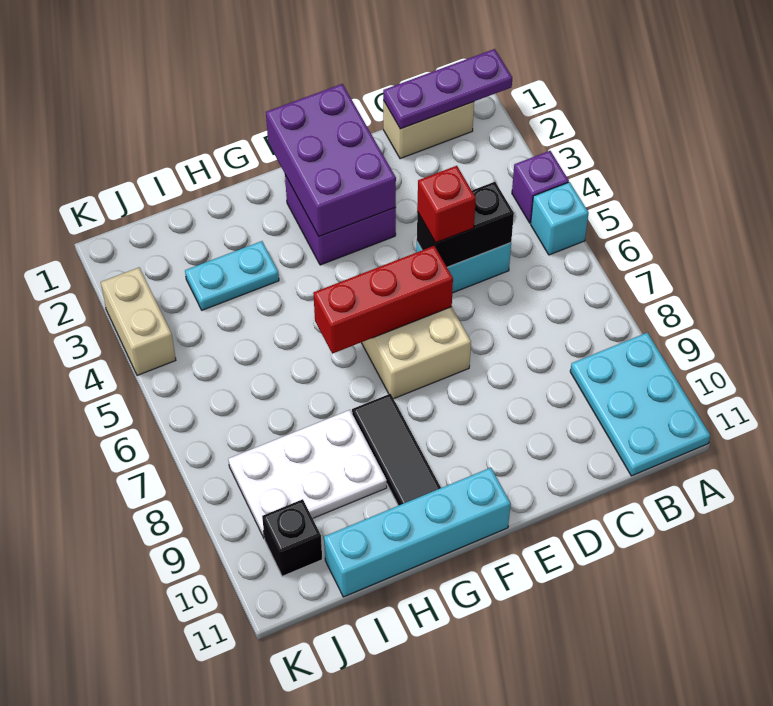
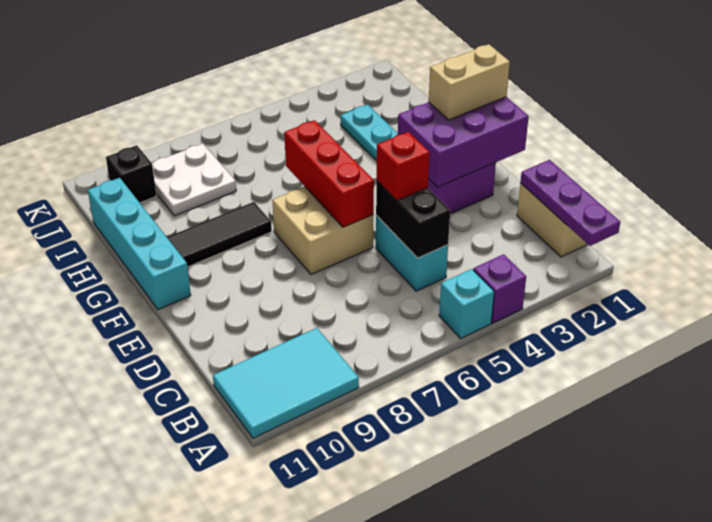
cyan plate A9:B11 level 1 -> cyan tile A9:B11 level 1
white plate H8:J9 level 1 -> white plate I8:J9 level 1
tan brick K3:K4 level 1 -> tan brick F1:F2 level 3

